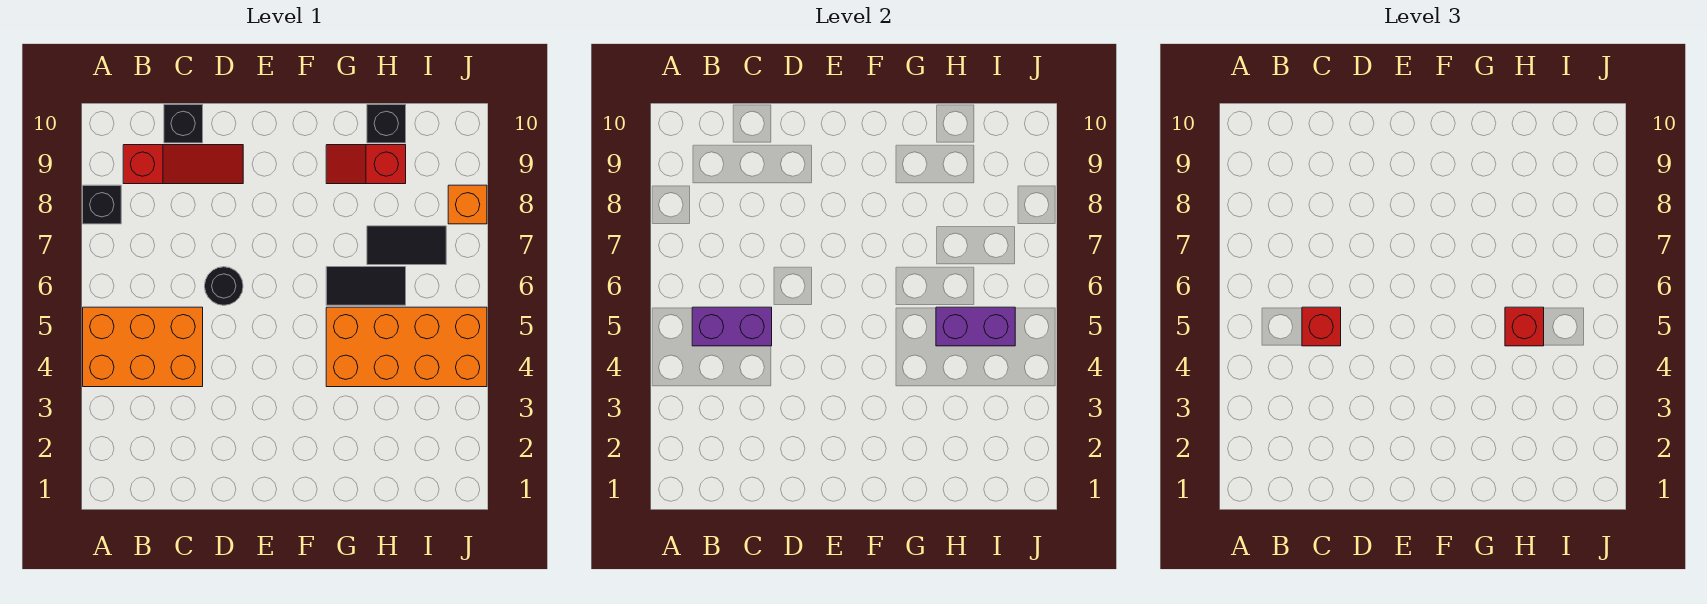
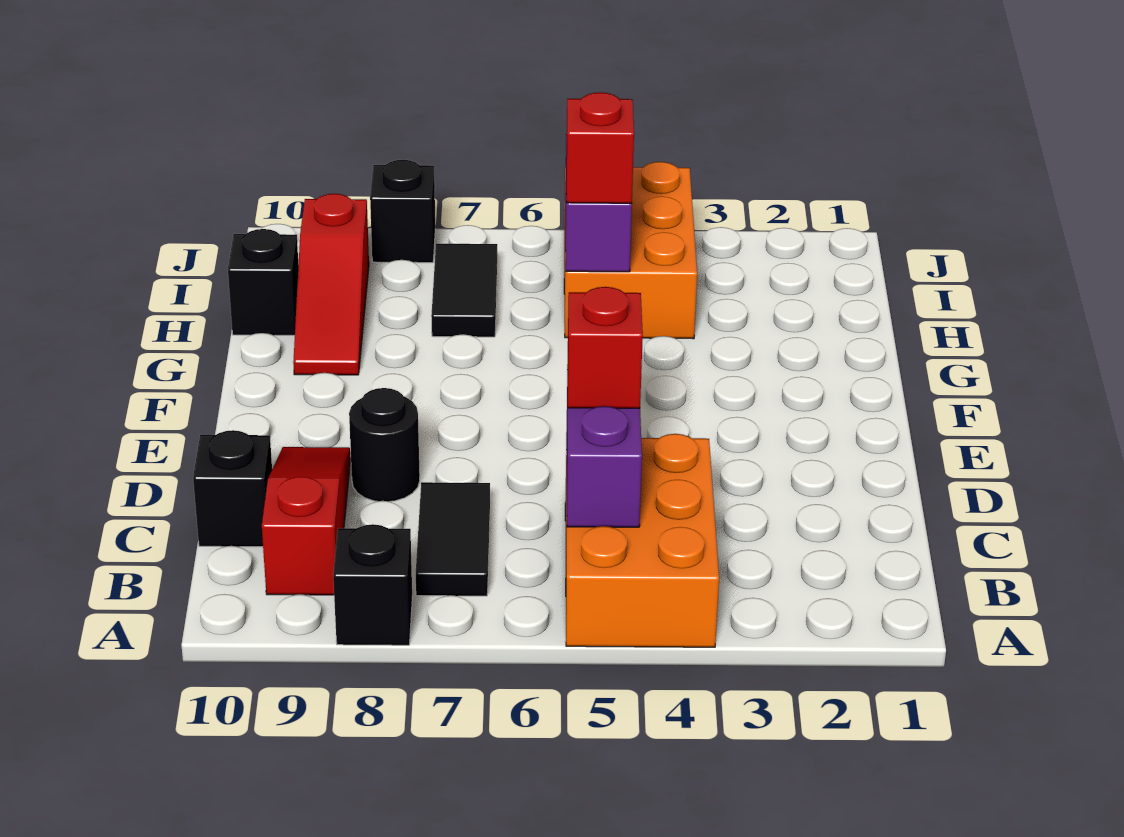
black round brick D6 level 1 -> black round brick D8 level 1
orange brick G4:J5 level 1 -> orange brick H4:J5 level 1
black tile G6:H6 level 1 -> black tile B7:C7 level 1
red slope G9:H9 level 1 top H -> red slope G9:I9 level 1 top I
orange brick J8 level 1 -> black brick J8 level 1

